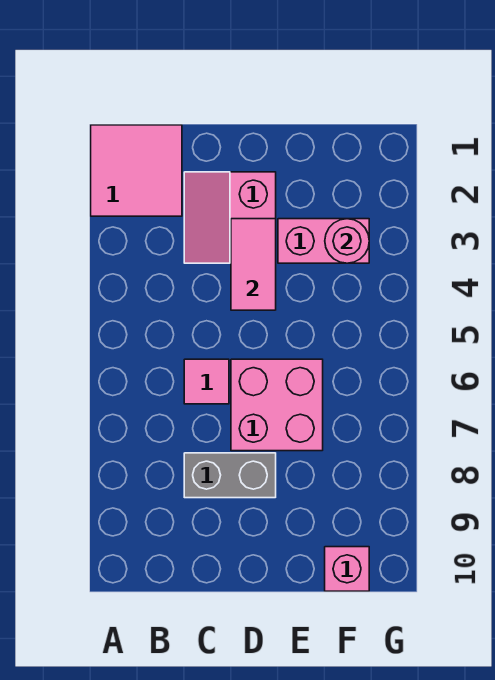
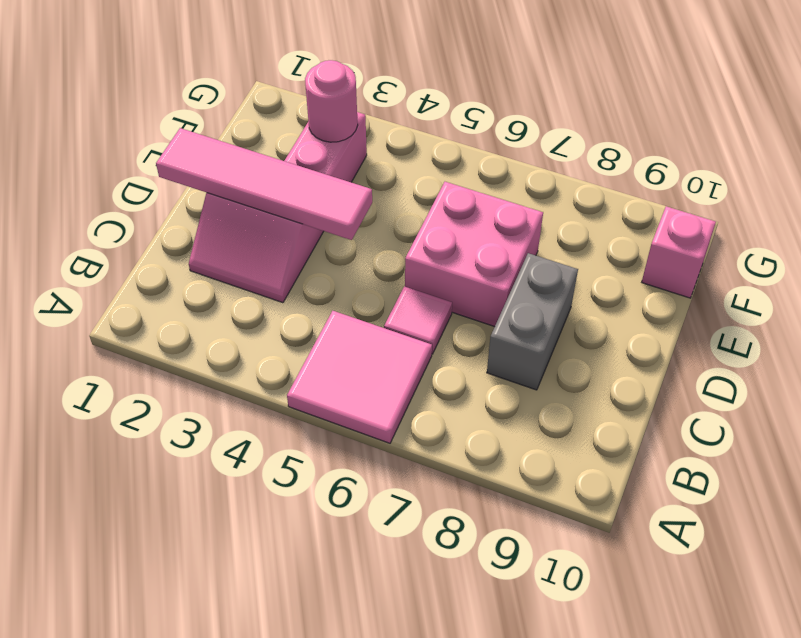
pink tile A1:B2 level 1 -> pink tile A5:B6 level 1
pink tile D3:D4 level 2 -> pink tile D1:D4 level 2

